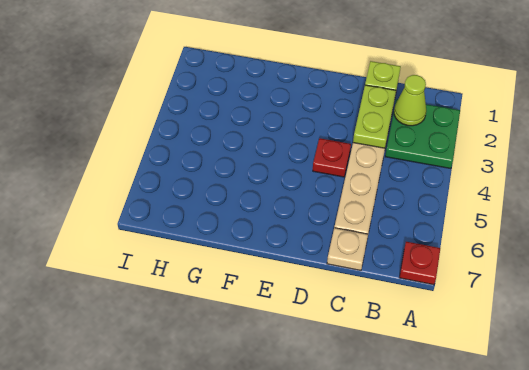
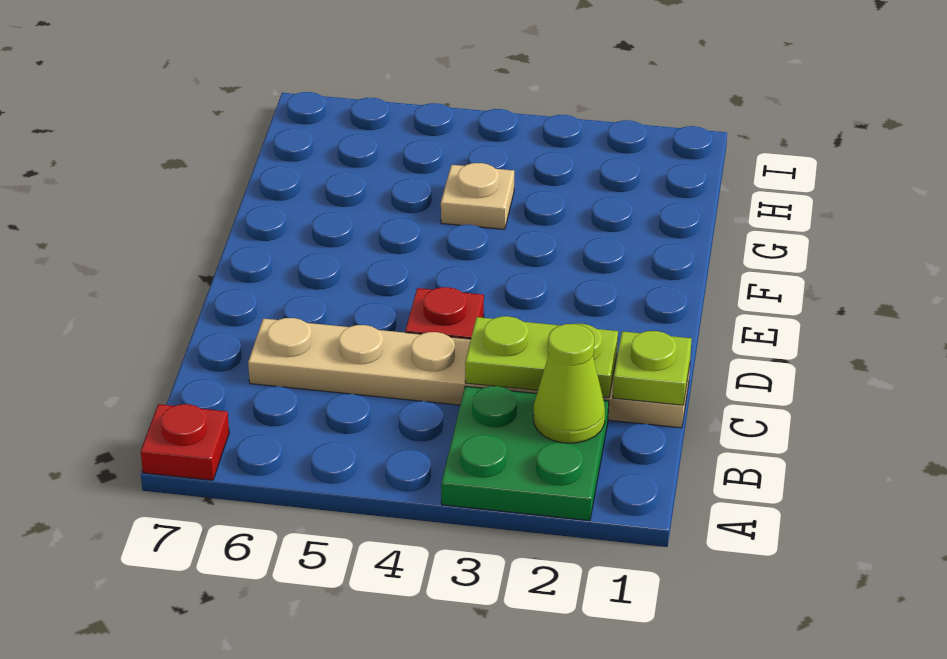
tan plate C7 level 1 -> tan plate G4 level 1

